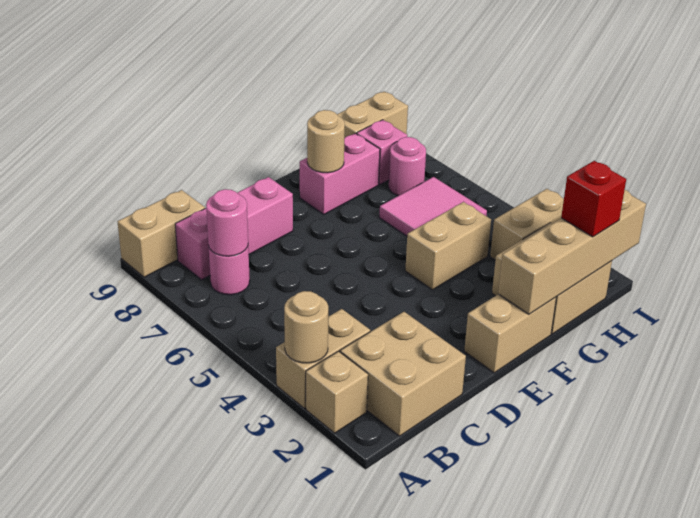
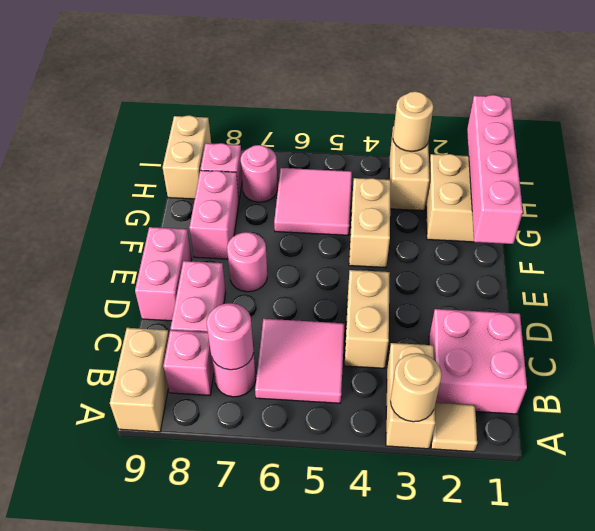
tan brick A2 level 1 -> tan tile A2 level 1
tan brick B1:C2 level 1 -> pink brick B1:C2 level 1
none -> pink tile B5:C6 level 1
none -> pink brick D9:E9 level 1
tan brick E1:F1 level 1 -> tan brick C4:D4 level 1
none -> pink round brick E7 level 1
tan brick F1:I1 level 2 -> pink brick F1:I1 level 2
tan round brick F8 level 2 -> tan round brick I3 level 2
red brick H1 level 3 -> none

